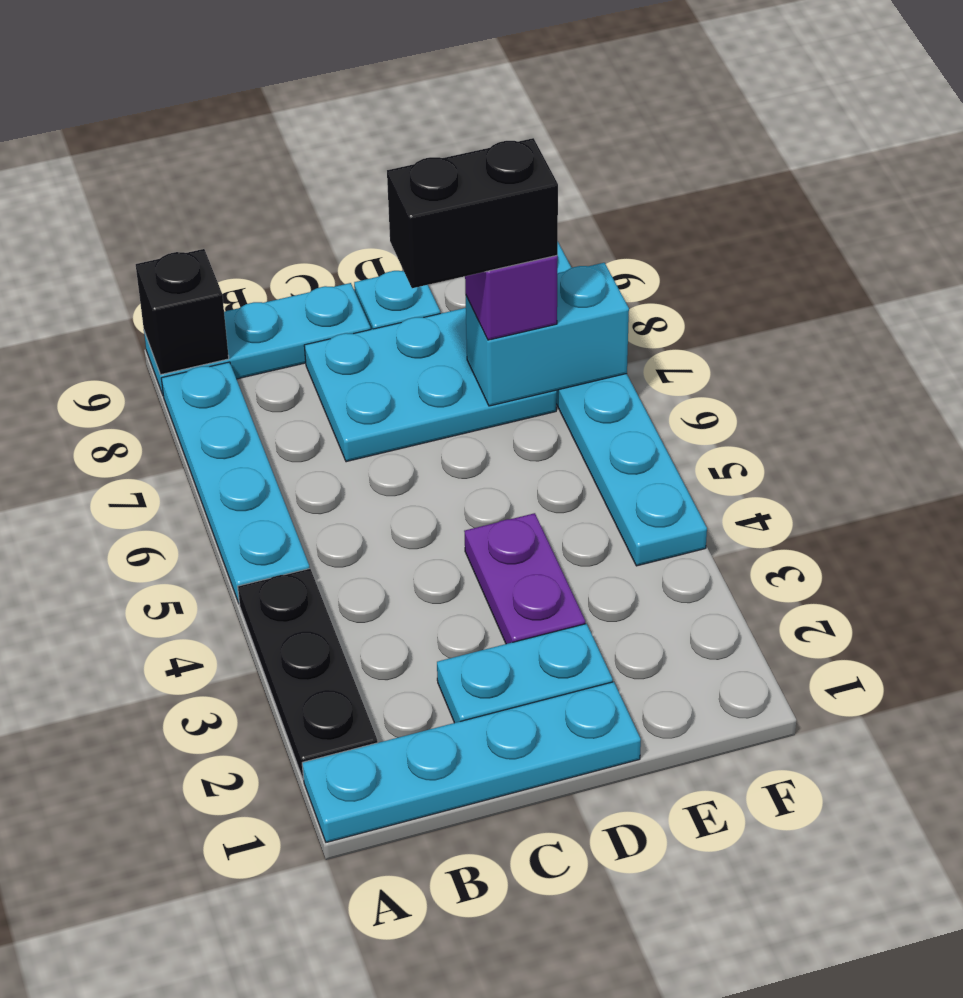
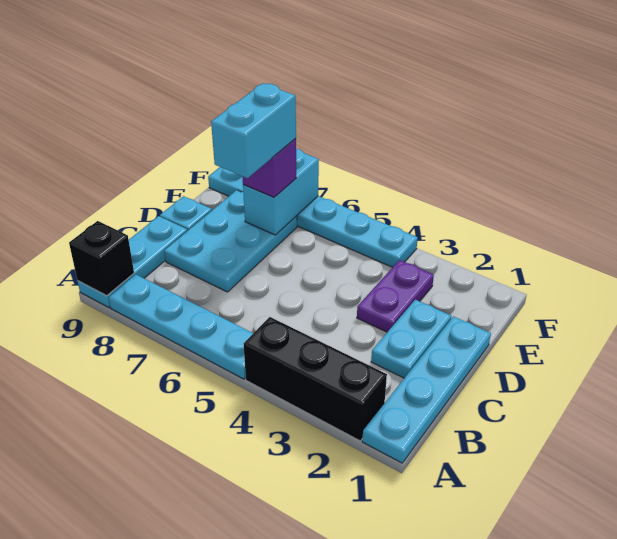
black plate A2:A4 level 1 -> black brick A2:A4 level 1
purple plate D3:D4 level 1 -> purple plate D3:E3 level 1
black brick D7:E7 level 4 -> cyan brick D7:E7 level 4

